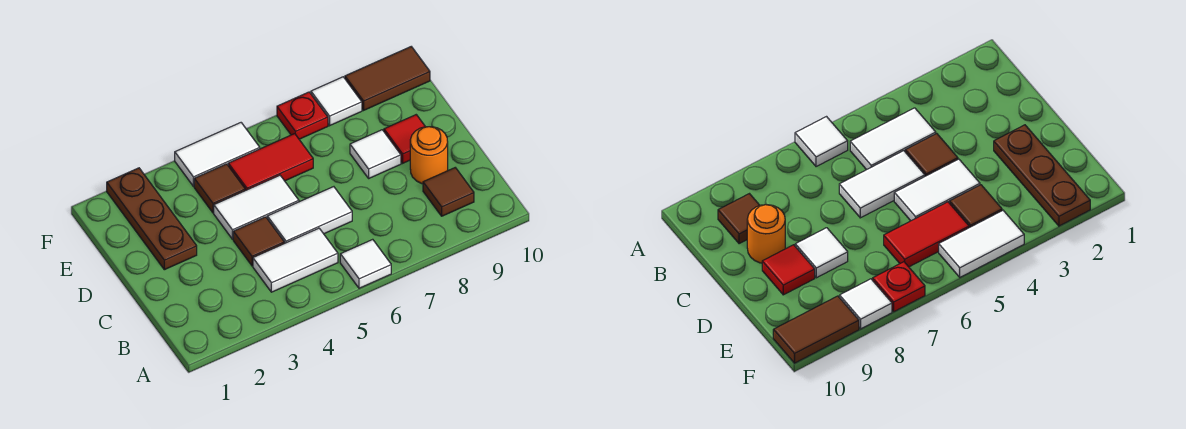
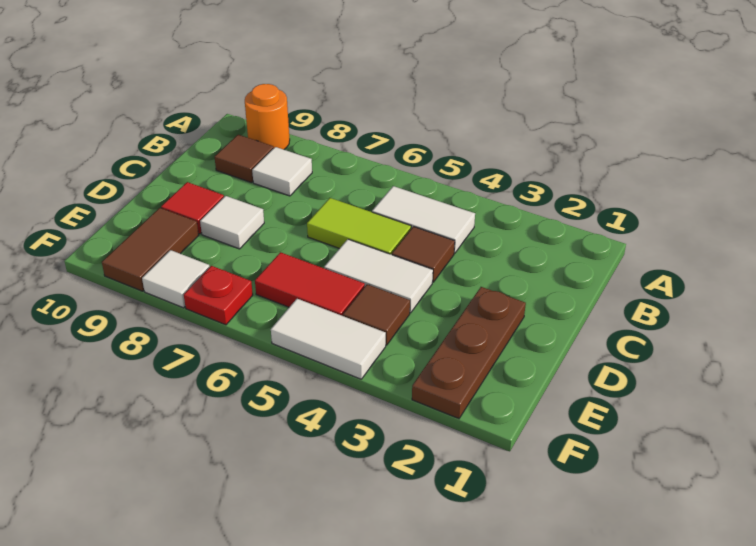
white tile A6 level 1 -> white tile B8 level 1
white tile C5:C6 level 1 -> lime tile C5:C6 level 1
orange round brick C9 level 1 -> orange round brick A9 level 1
brown tile F9:F10 level 1 -> brown tile E9:F9 level 1

